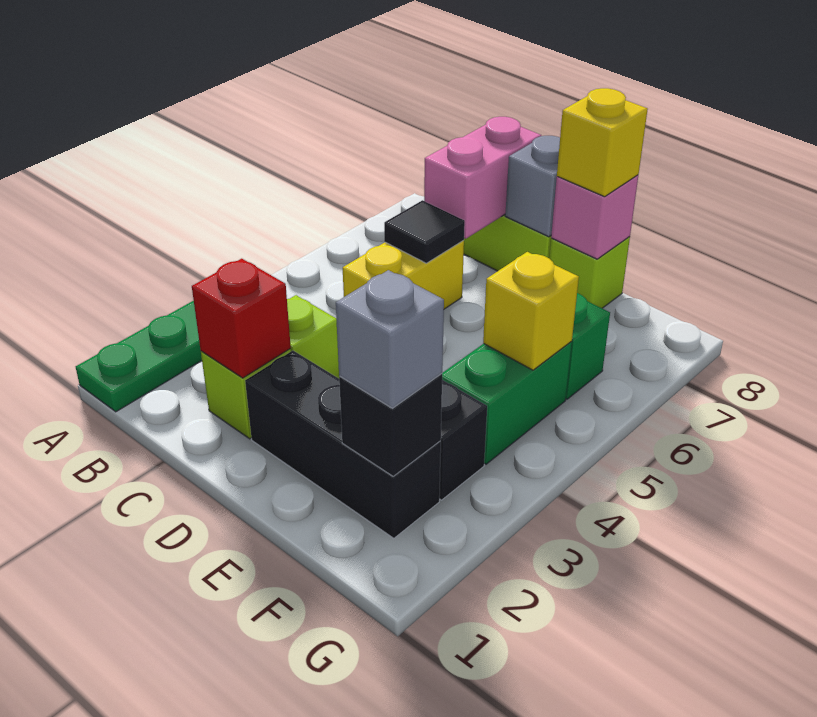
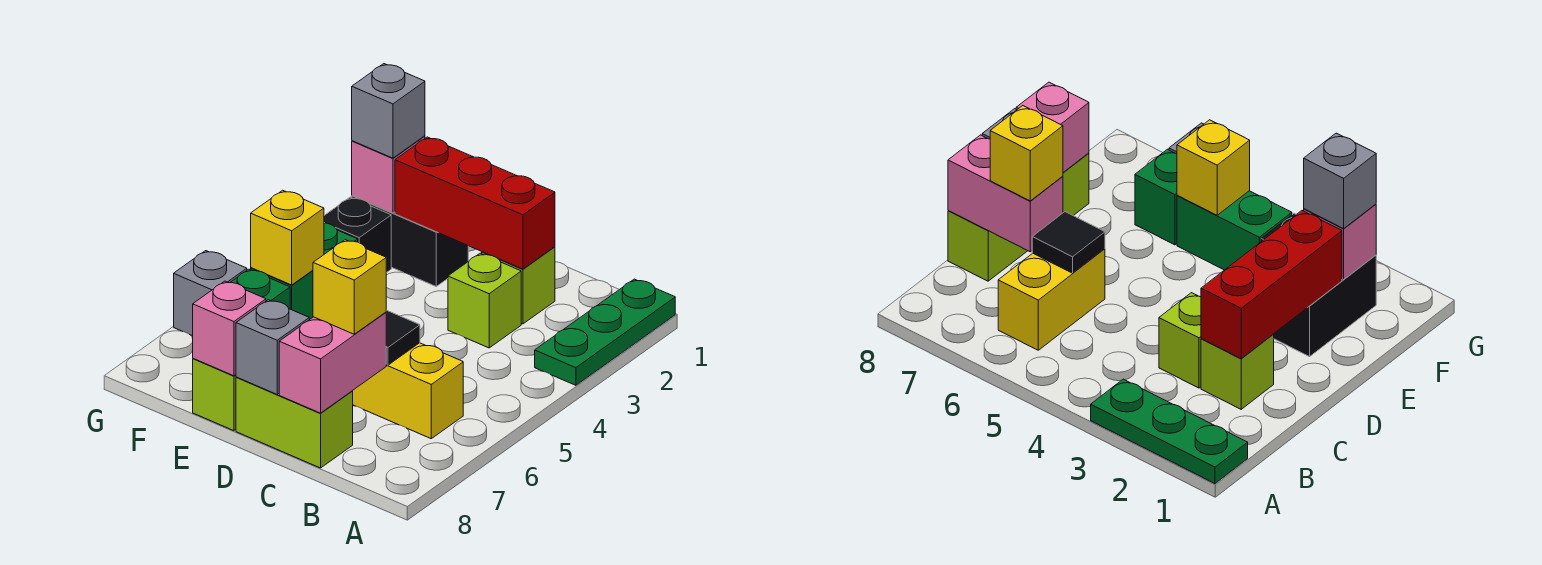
red brick C2 level 2 -> red brick C2:E2 level 2
yellow brick C5:C6 level 1 -> yellow brick B6:C6 level 1
black brick D2:F2 level 1 -> black brick E2:F2 level 1
yellow brick E8 level 3 -> yellow brick C7 level 3
black brick F2 level 2 -> pink brick F2 level 2
none -> grey brick G6 level 1

